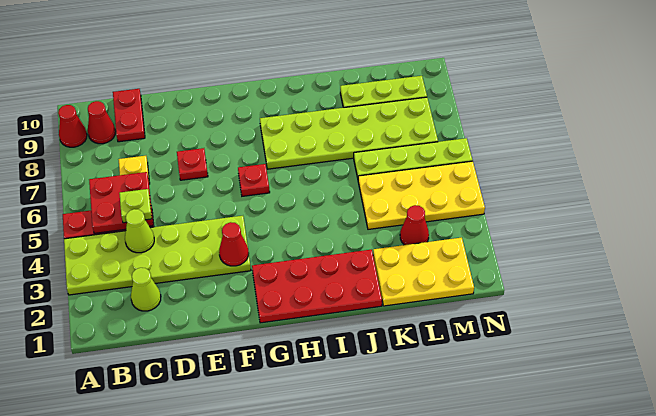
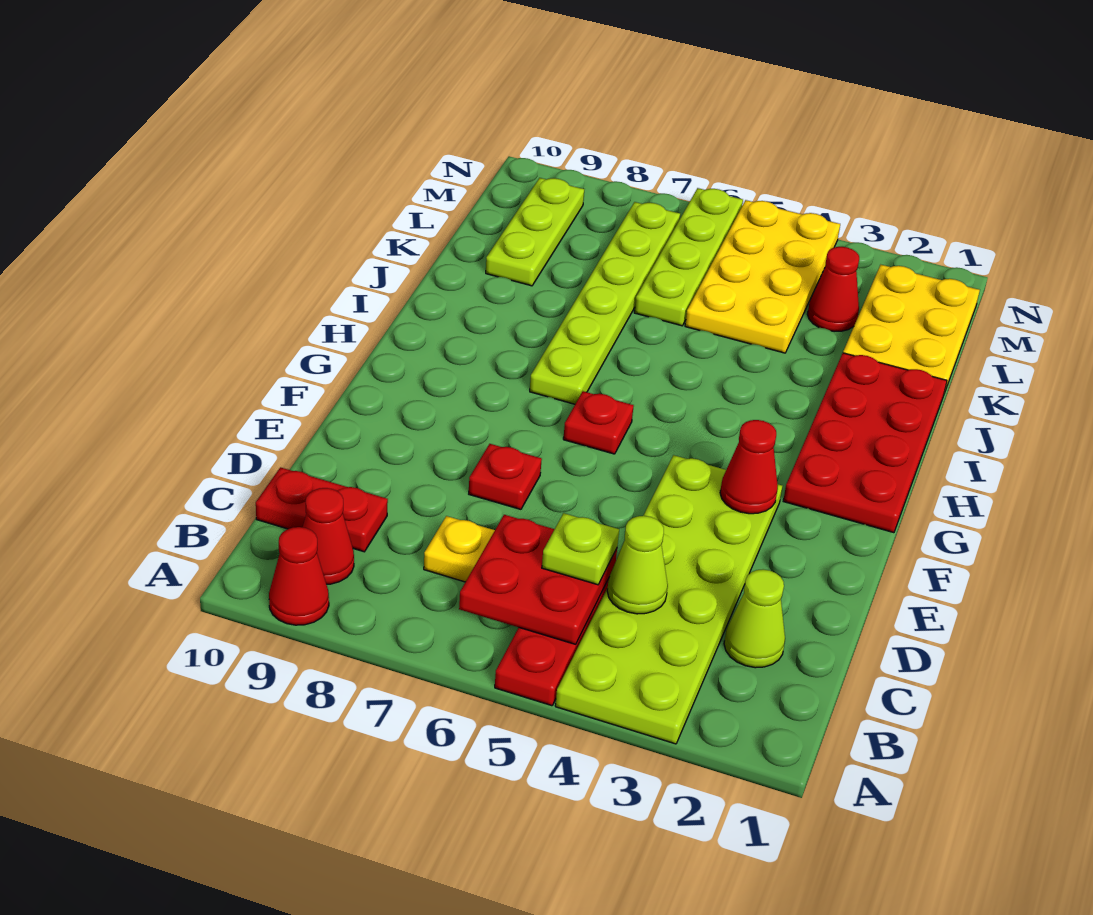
lime plate H7:M8 level 1 -> lime plate H7:M7 level 1

